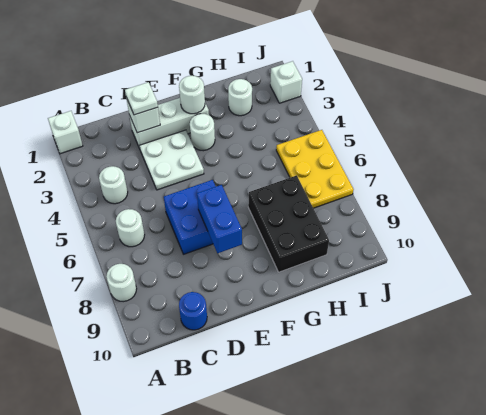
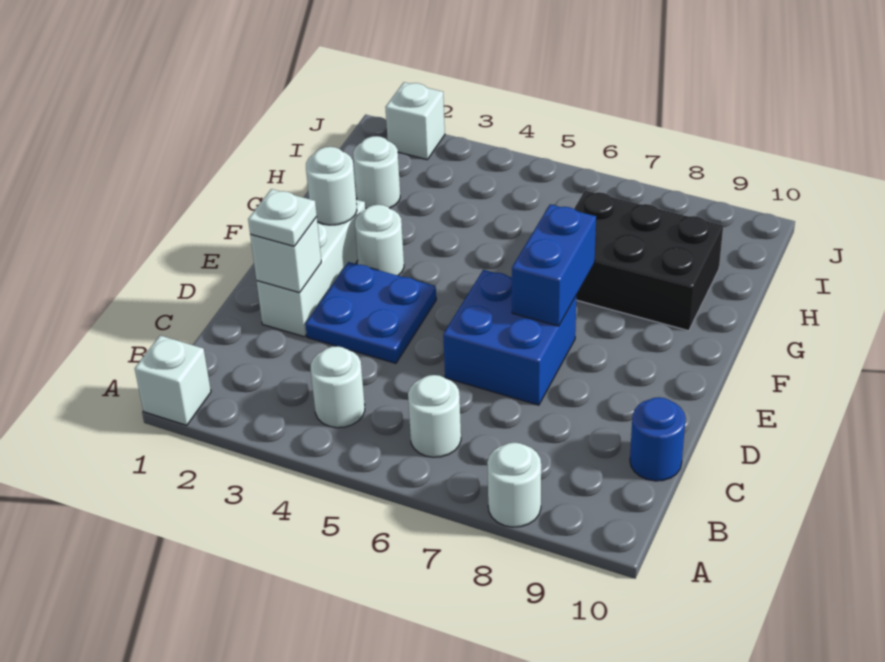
white plate D3:E4 level 1 -> blue plate D3:E4 level 1
blue brick E7:E8 level 2 -> blue brick E7:F7 level 2
yellow plate I5:J7 level 1 -> none

